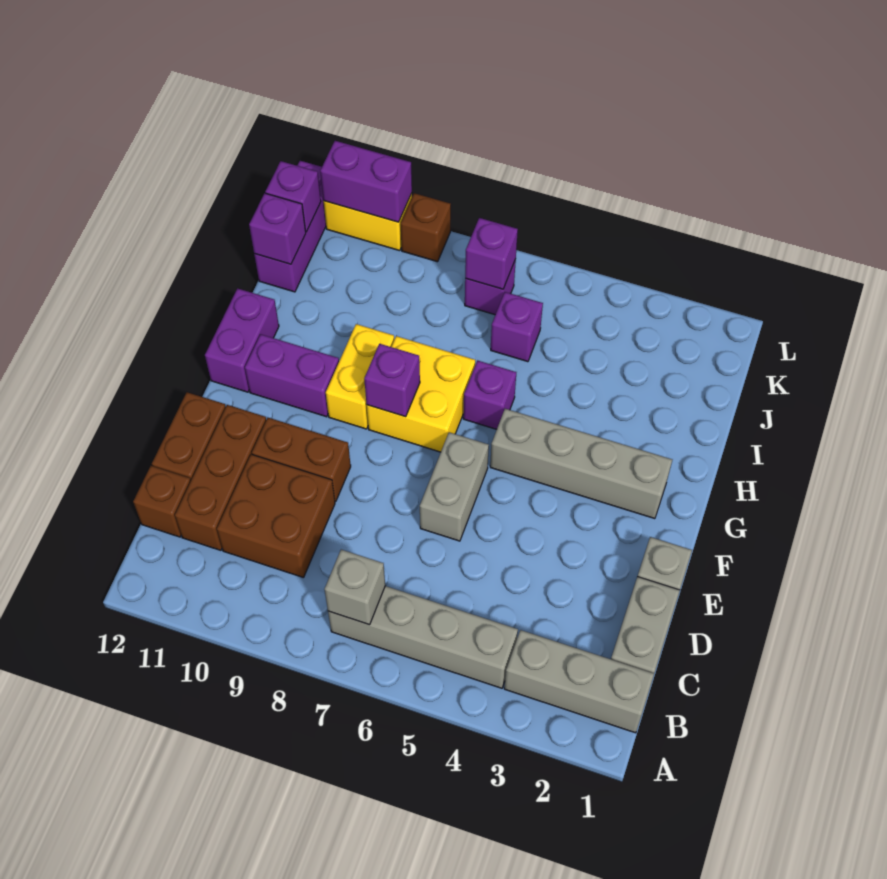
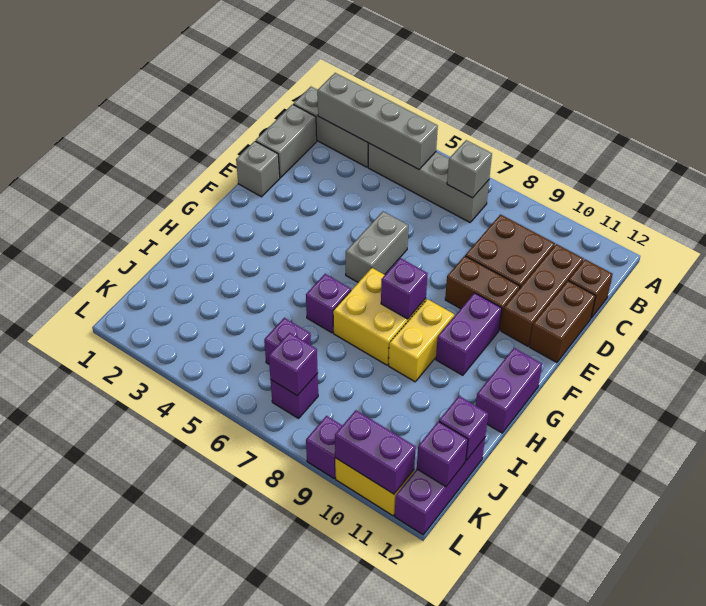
grey brick G2:G5 level 1 -> grey brick B2:B5 level 2
purple brick G10:G11 level 1 -> purple brick F10:G10 level 1
brown brick L9 level 1 -> purple brick L9 level 1

